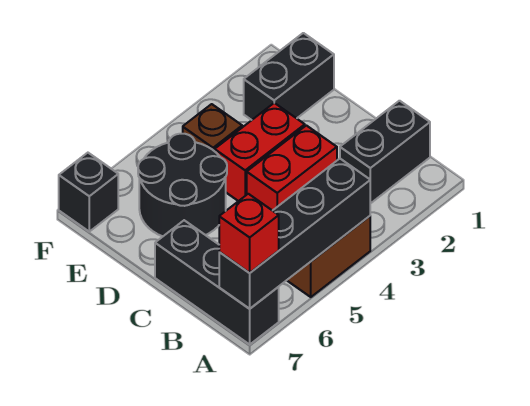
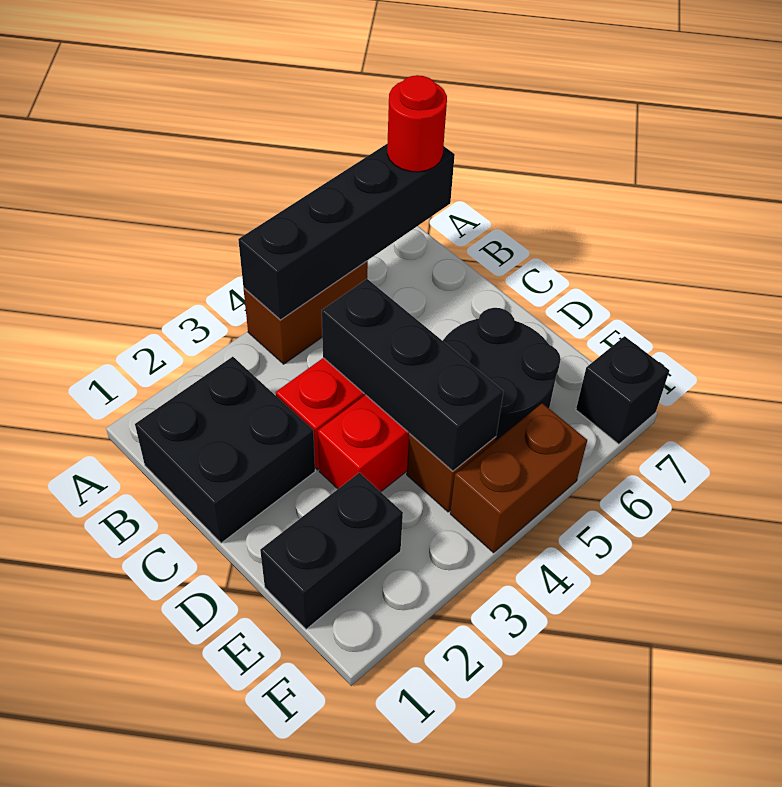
black brick A7:C7 level 1 -> black brick C4:E4 level 2
red brick A7 level 3 -> red round brick A7 level 3
black brick B1:B2 level 1 -> black brick B1:C2 level 1
none -> brown brick F4:F5 level 1

